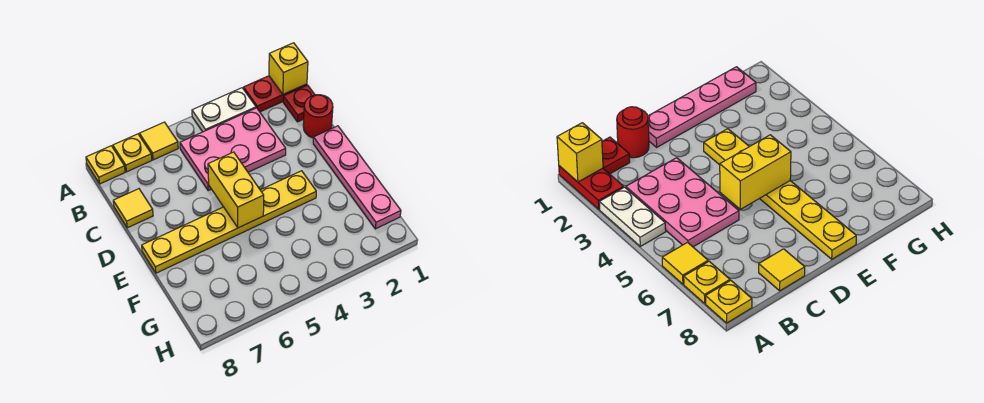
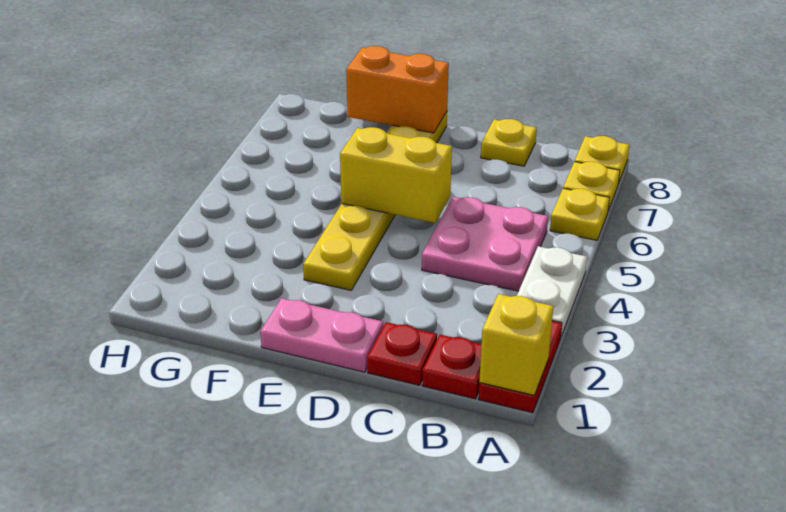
yellow tile A6 level 1 -> yellow plate A6 level 1
pink plate B3:C5 level 1 -> pink plate B4:C5 level 1
red round brick C1 level 1 -> red plate C1 level 1
yellow tile C8 level 1 -> yellow plate C8 level 1
pink plate D1:G1 level 1 -> pink plate D1:E1 level 1
none -> orange brick E8:F8 level 2

